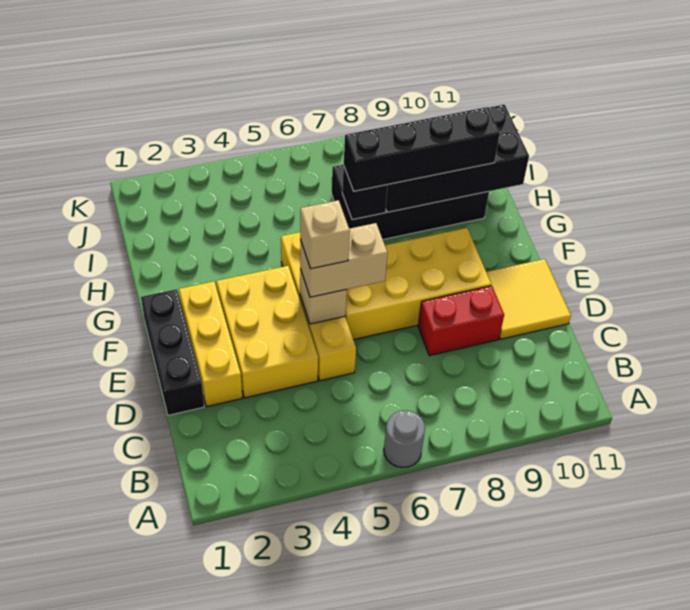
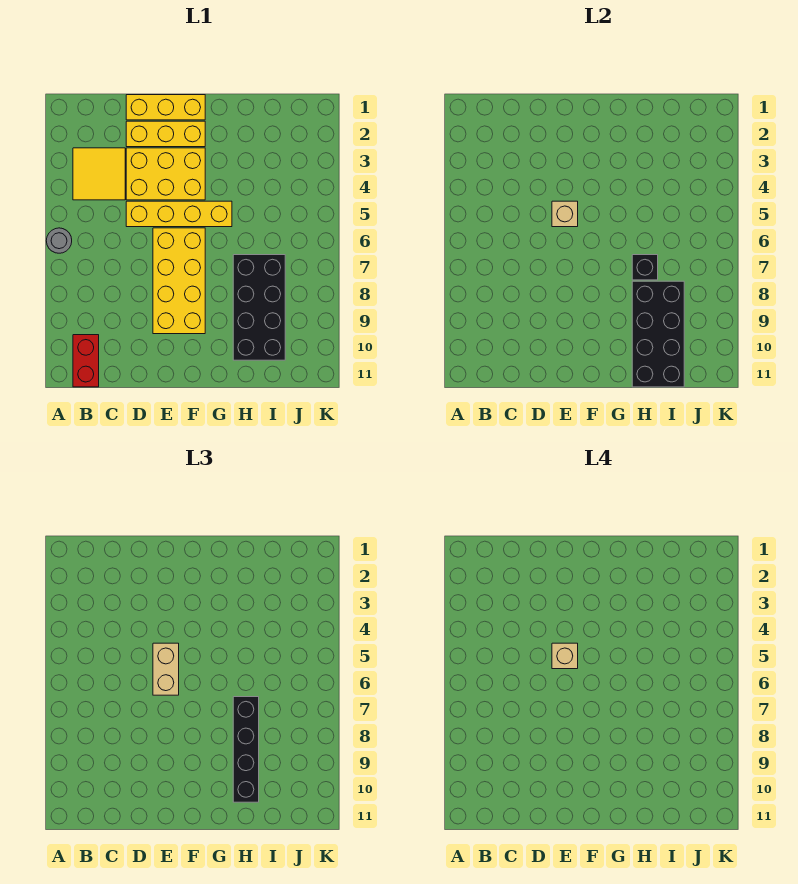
black brick D1:F1 level 1 -> yellow brick D1:F1 level 1
red brick D8:D9 level 1 -> red brick B10:B11 level 1
yellow tile D10:E11 level 1 -> yellow tile B3:C4 level 1

